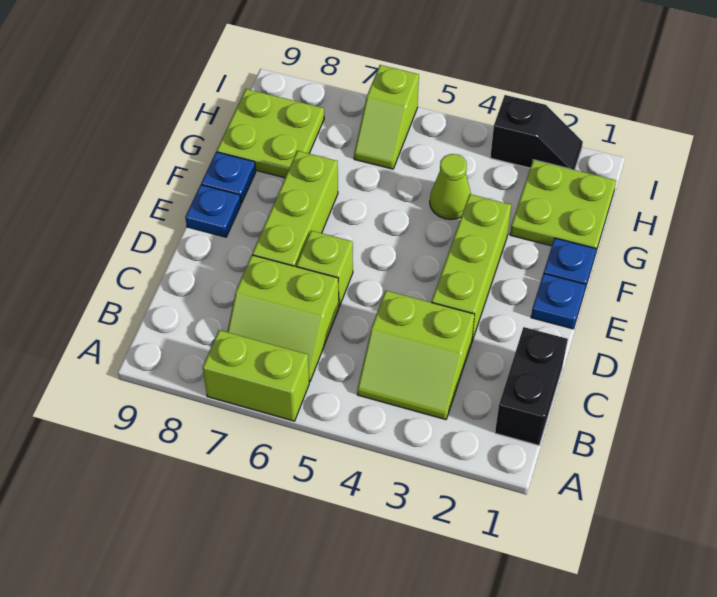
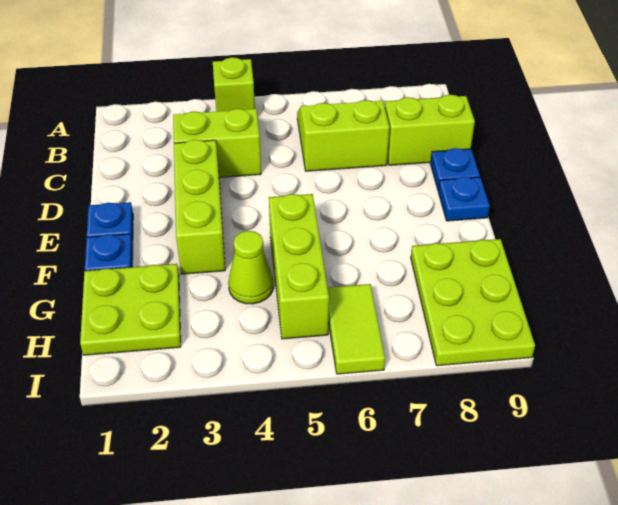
lime brick A6:A7 level 1 -> lime brick C8:C9 level 1
black brick B1:C1 level 1 -> none
lime brick D6 level 1 -> lime brick A4 level 1
lime brick D7:F7 level 1 -> lime brick F5:H5 level 1
blue plate F9 level 1 -> blue plate D9 level 1
lime plate G8:H9 level 1 -> lime plate G8:I9 level 1
lime slope H6:I6 level 1 top I -> lime tile H6:I6 level 1
black slope I2:I3 level 1 top 3 -> none

